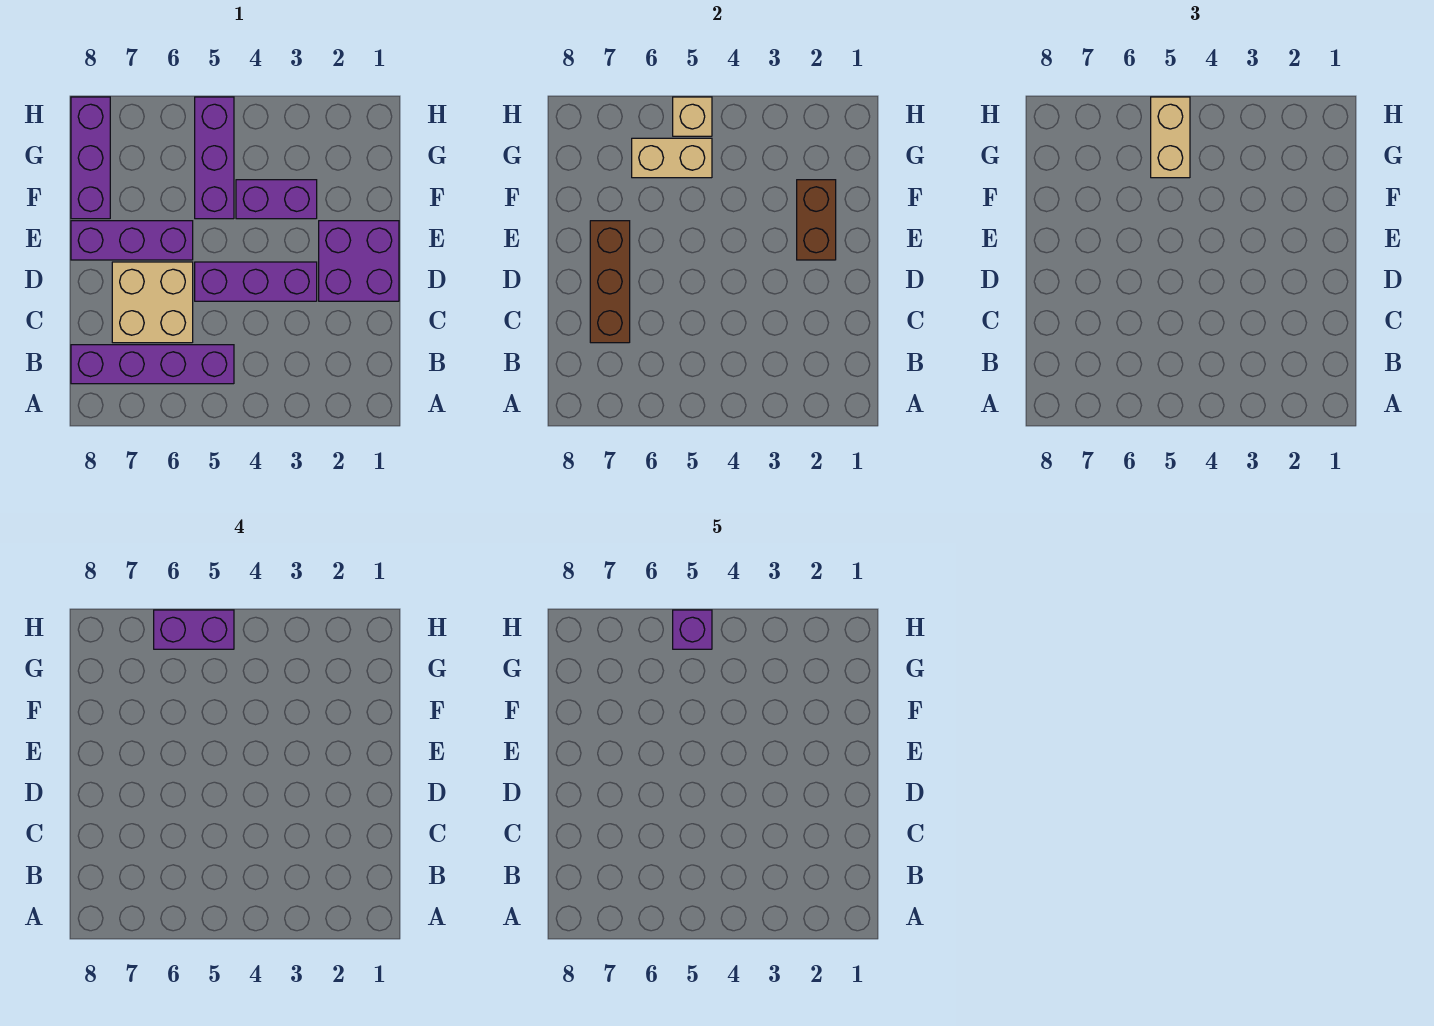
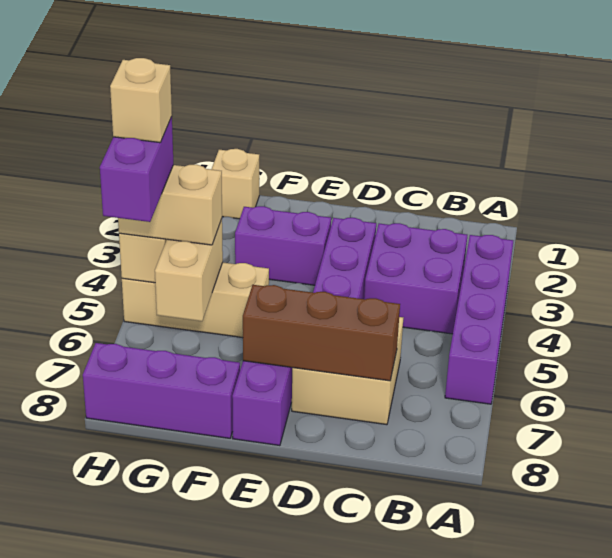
purple brick B5:B8 level 1 -> purple brick A3:A6 level 1
purple brick D1:E2 level 1 -> purple brick B3:C4 level 1
brown brick E2:F2 level 2 -> none
purple brick F3:F4 level 1 -> purple brick E3:F3 level 1
purple brick F5:H5 level 1 -> tan brick F5:H5 level 1
none -> tan brick G1 level 1
purple brick H5 level 5 -> tan brick H5 level 5

